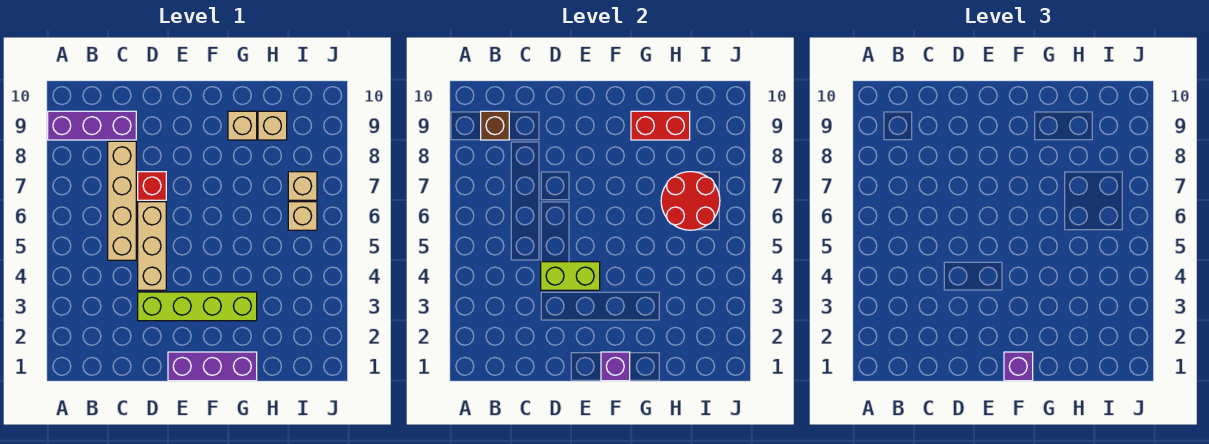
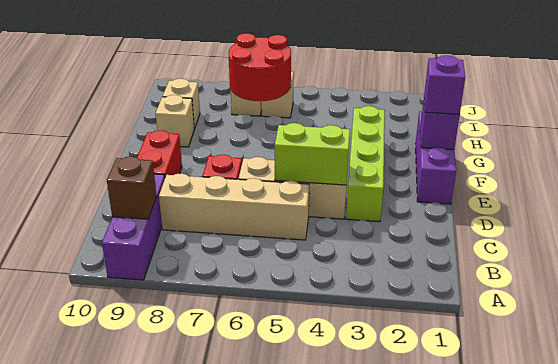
lime brick D4:E4 level 2 -> lime brick D4:D5 level 2
red brick G9:H9 level 2 -> red brick D9:E9 level 1

